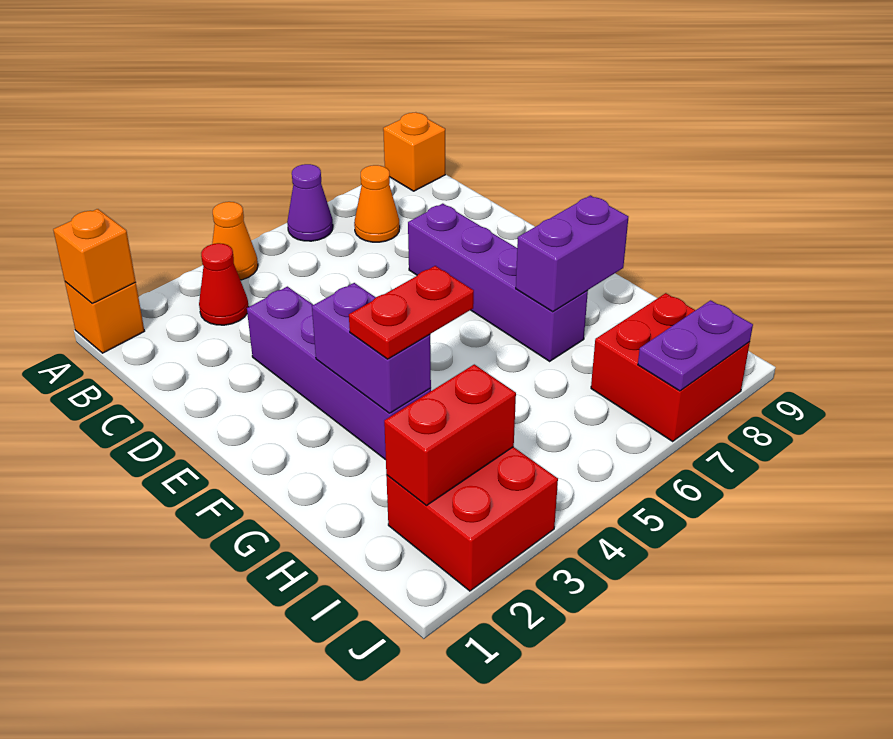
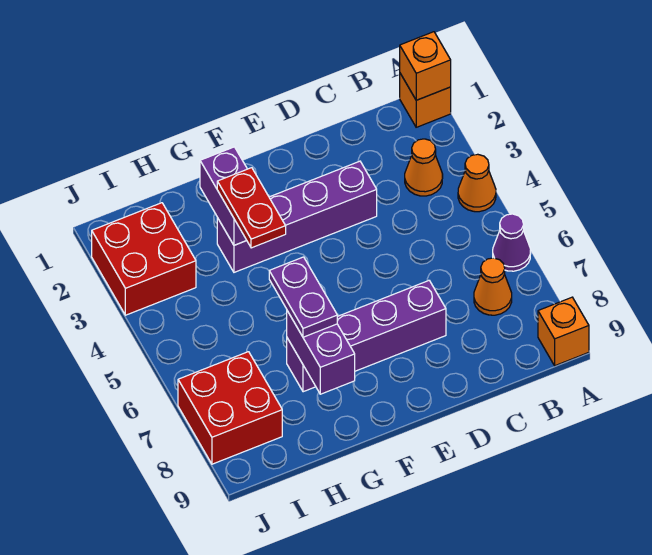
red cone B3 level 1 -> orange cone B3 level 1
purple brick F3:G3 level 2 -> purple brick G2:G3 level 2
red brick I2:I3 level 2 -> none
purple plate J7:J8 level 2 -> purple plate G6:G7 level 3

